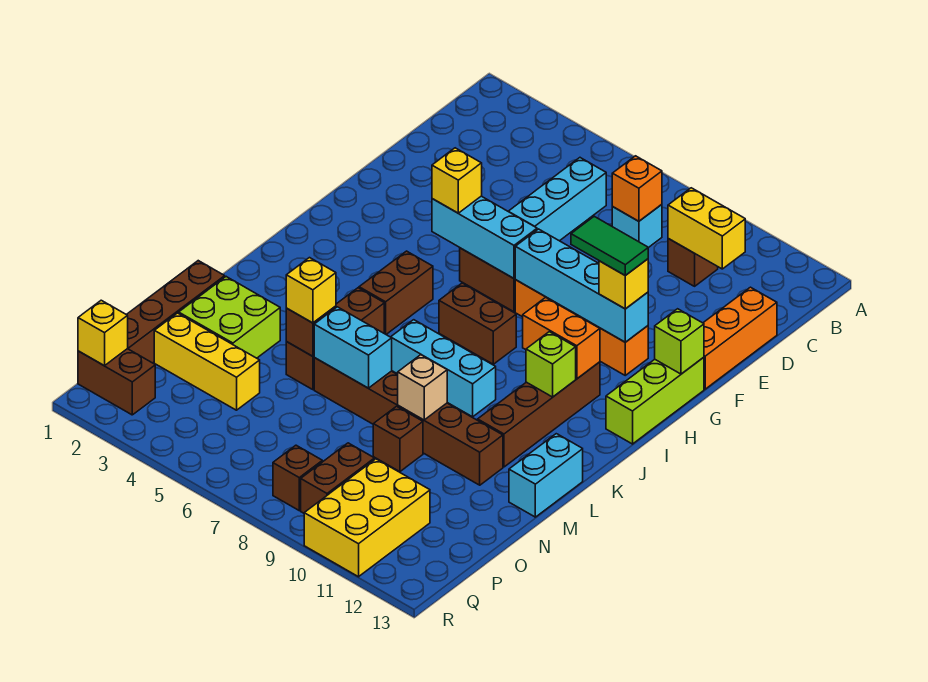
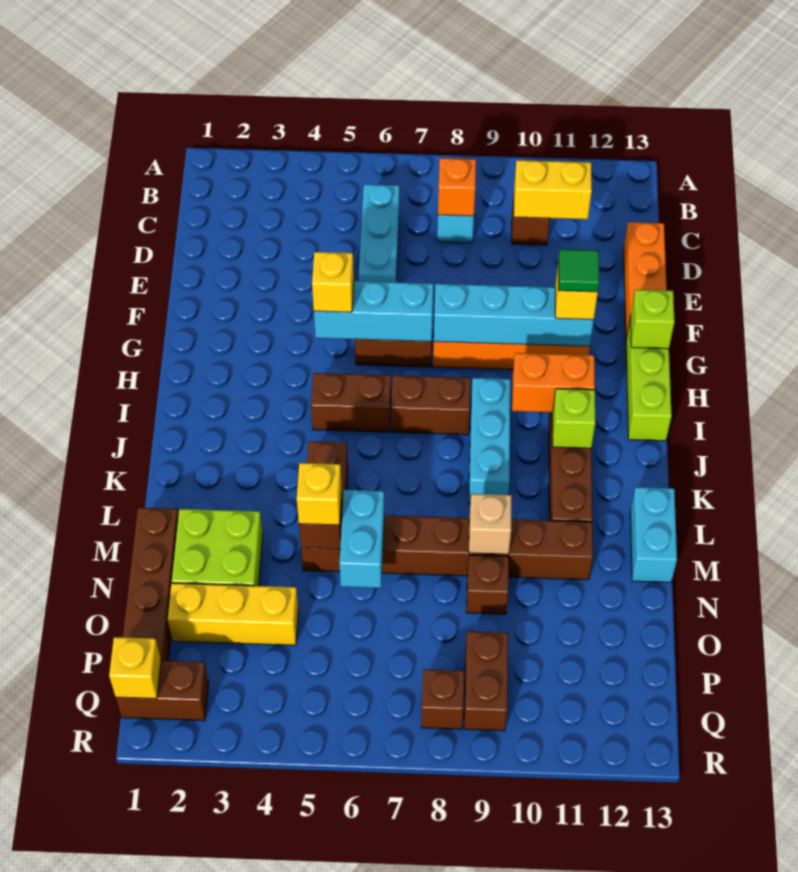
green tile G10:G11 level 4 -> green tile G11 level 4
brown brick I5:J5 level 1 -> brown brick I5:I6 level 1
cyan brick K7:K9 level 1 -> cyan brick I9:K9 level 1
cyan brick M6:M7 level 2 -> cyan brick M6:N6 level 2
yellow brick P10:R11 level 1 -> none

